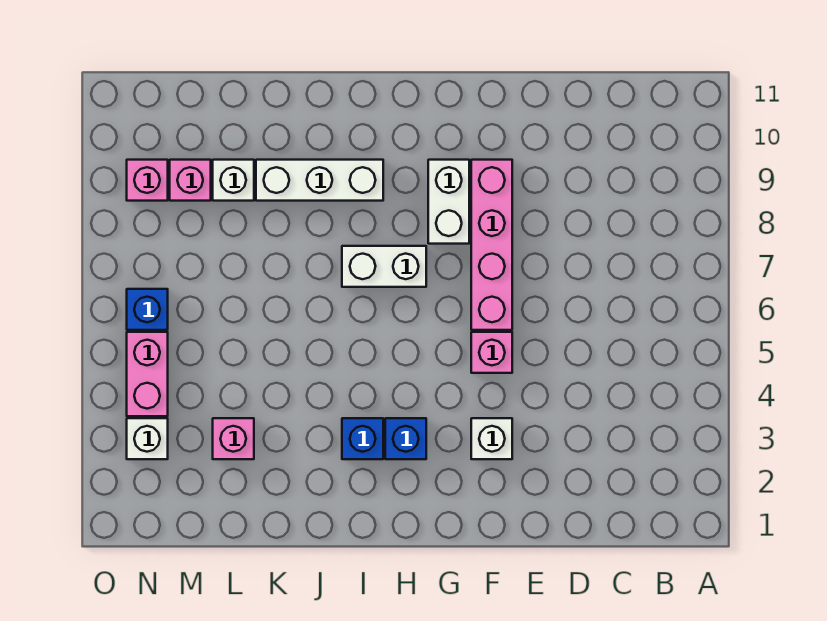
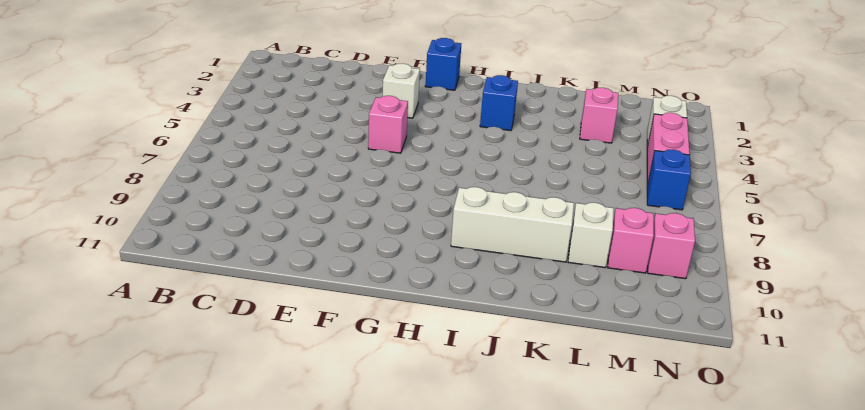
pink brick F6:F9 level 1 -> none
white brick G8:G9 level 1 -> none
blue brick H3 level 1 -> blue brick G1 level 1
white brick H7:I7 level 1 -> none

